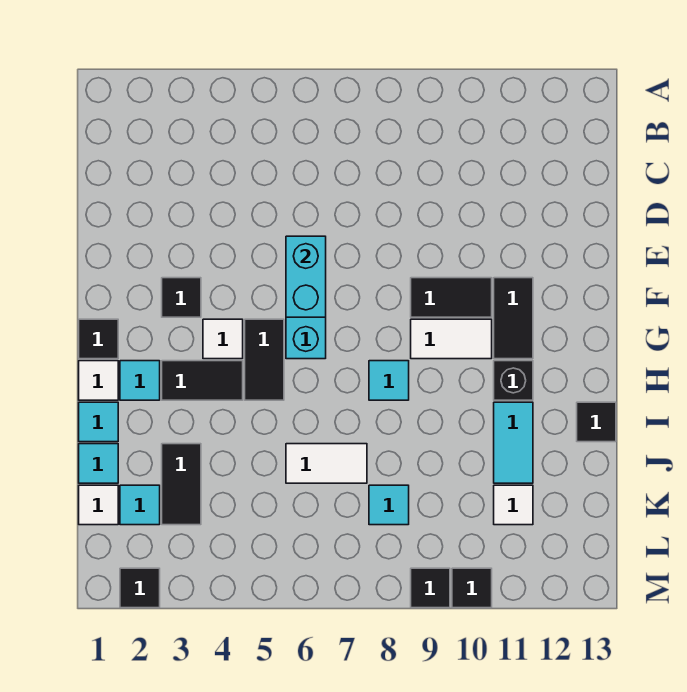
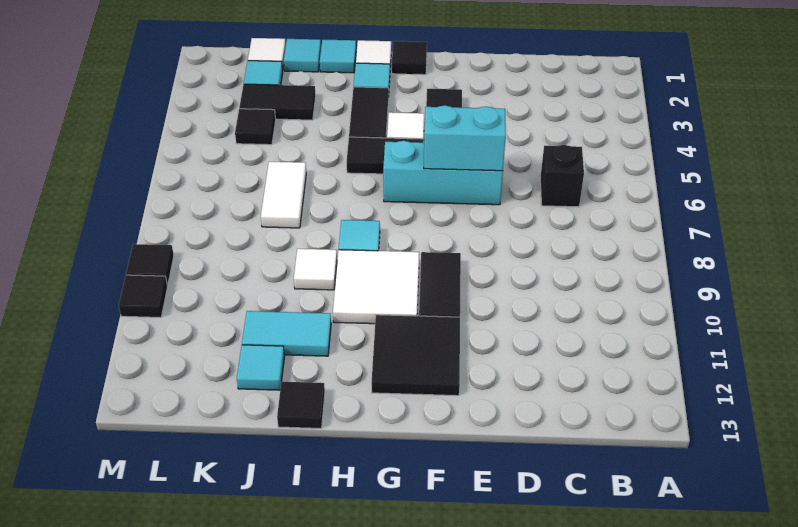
black tile F11:G11 level 1 -> black tile F11:G12 level 1
white tile G9:G10 level 1 -> white tile G9:H10 level 1
black brick H11 level 1 -> black brick C6 level 1
cyan tile K8 level 1 -> cyan tile J12 level 1
white tile K11 level 1 -> white tile I9 level 1
black tile M2 level 1 -> black tile K4 level 1

